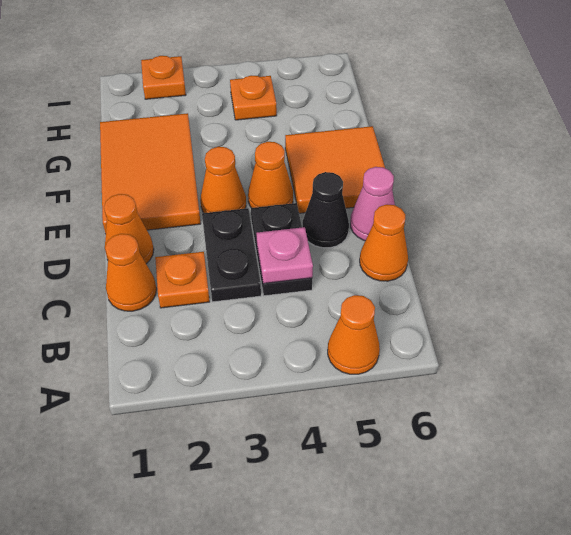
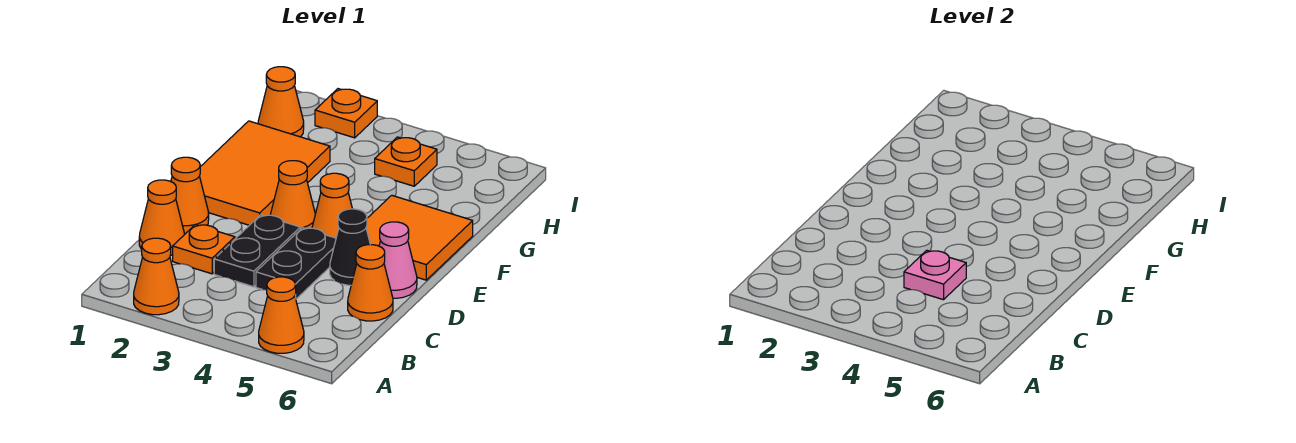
none -> orange cone A2 level 1
none -> orange cone H1 level 1

